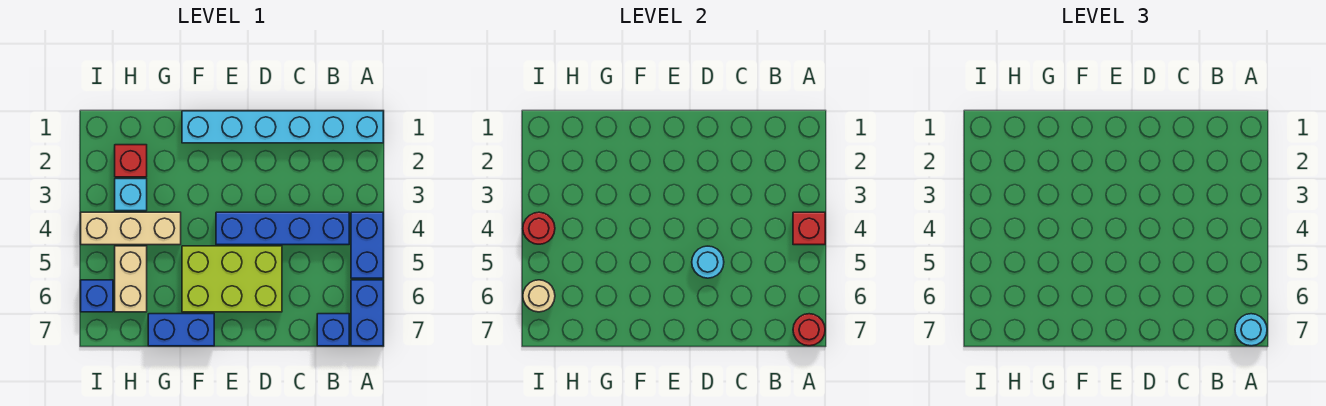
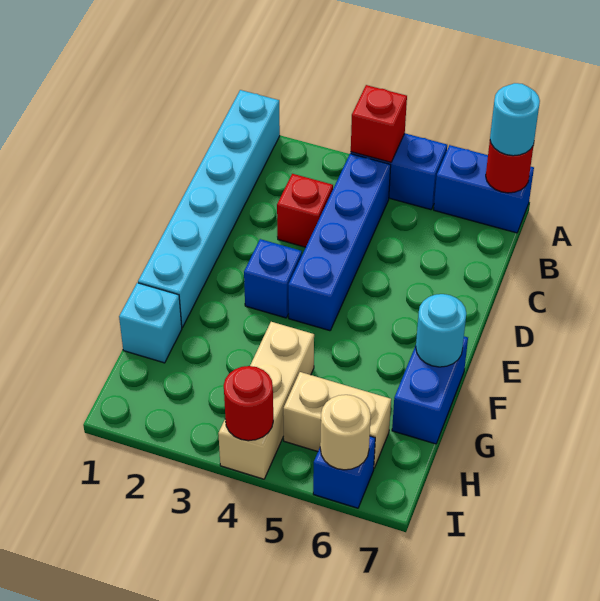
blue brick B7 level 1 -> blue brick E3 level 1
lime brick D5:F6 level 1 -> none
cyan round brick D5 level 2 -> cyan round brick F7 level 2
red brick H2 level 1 -> red brick C3 level 1
cyan brick H3 level 1 -> cyan brick G1 level 1

